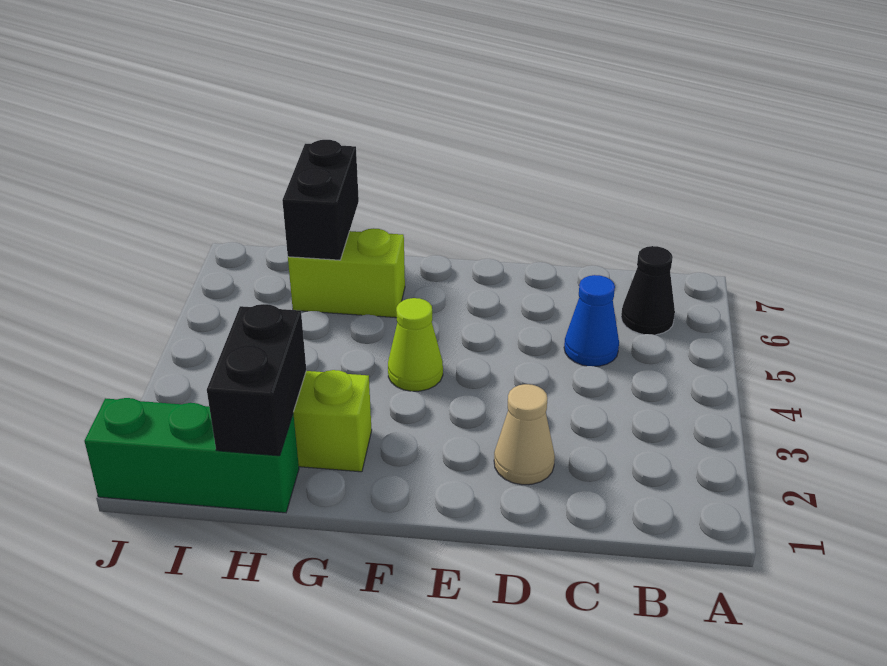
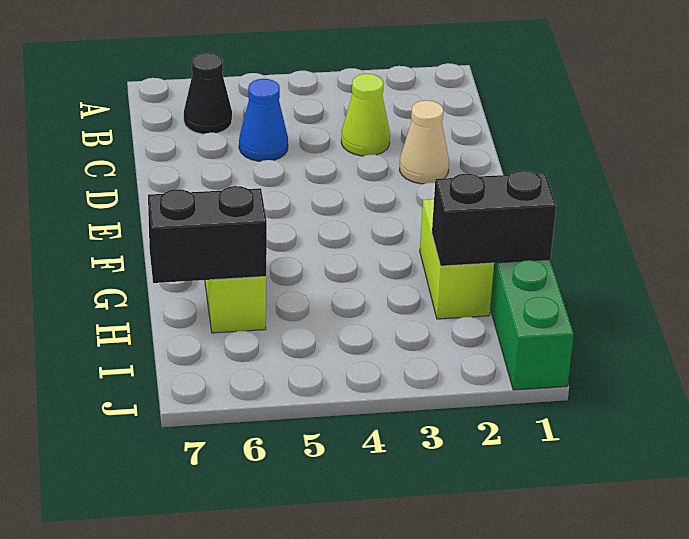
lime cone F4 level 1 -> lime cone C3 level 1

